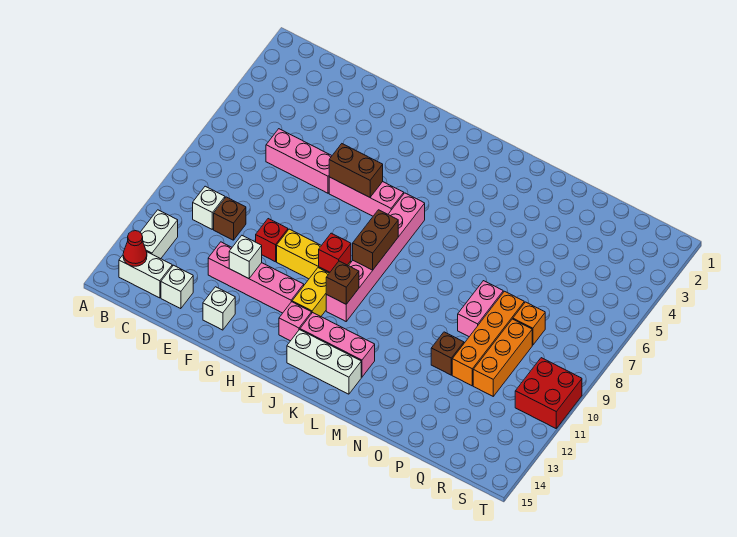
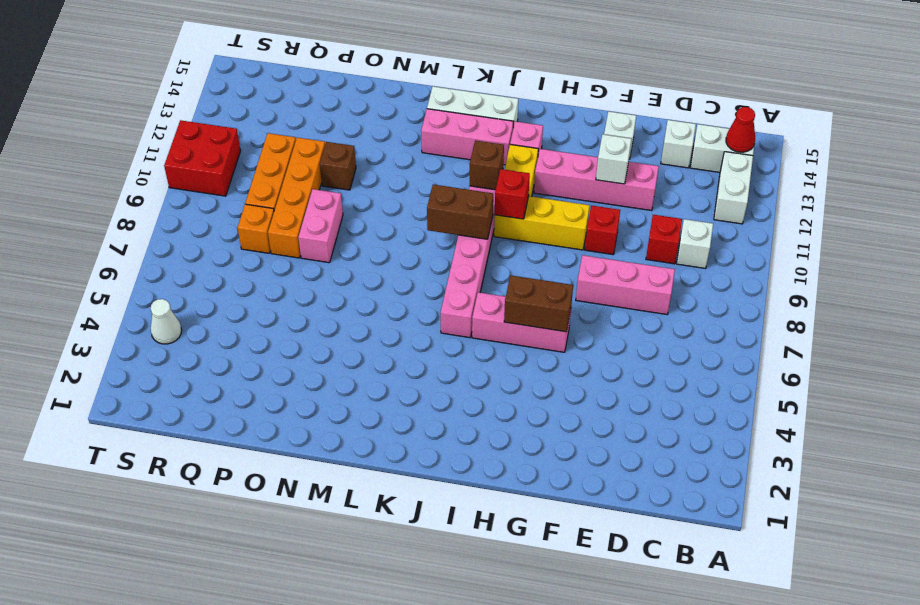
pink brick D6:F6 level 1 -> pink brick D8:F8 level 1
brown brick D10 level 1 -> red brick D10 level 1
brown brick J8:J9 level 2 -> brown brick J9:K9 level 2
none -> white cone S4 level 1

